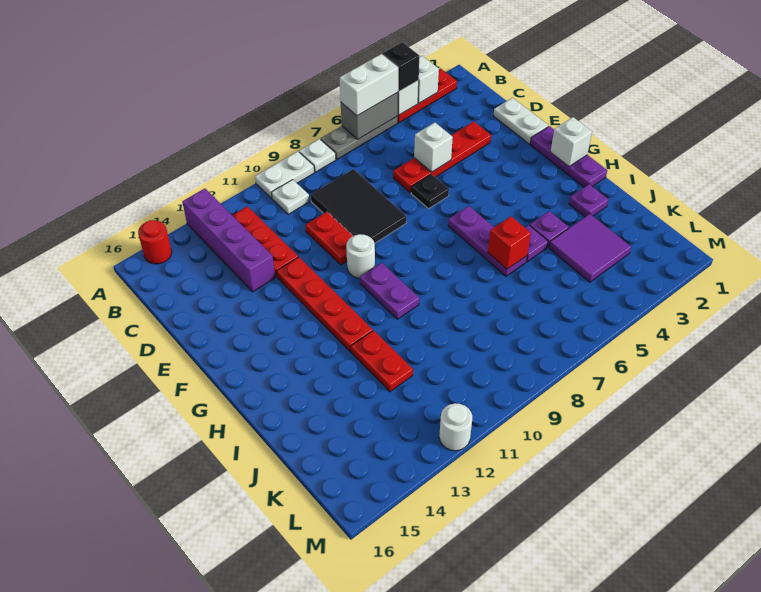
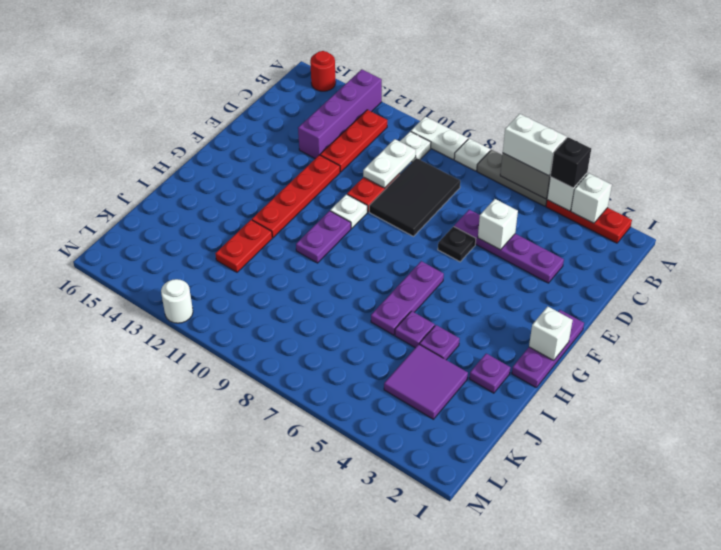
white plate D1:E1 level 1 -> white plate C10:D10 level 2
red plate D3:D6 level 1 -> purple plate D3:D6 level 1
white round brick F10 level 1 -> white plate F10 level 1
red brick I6 level 2 -> none

